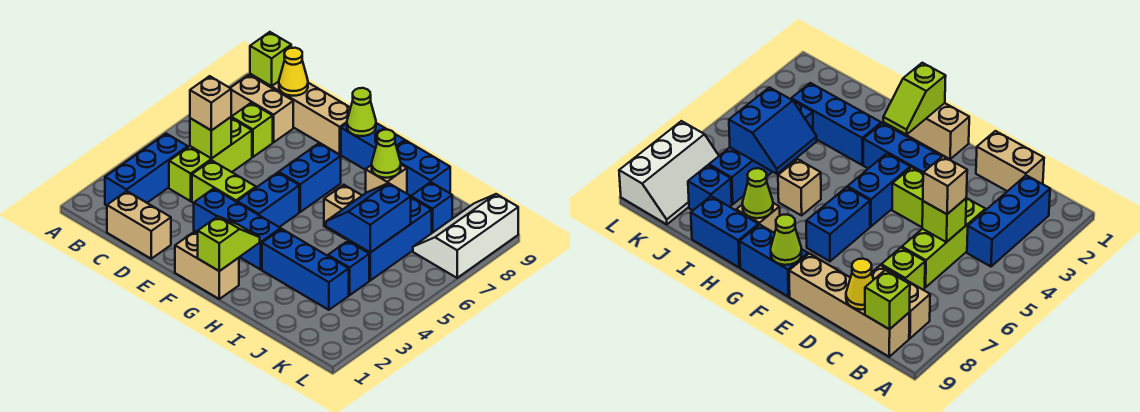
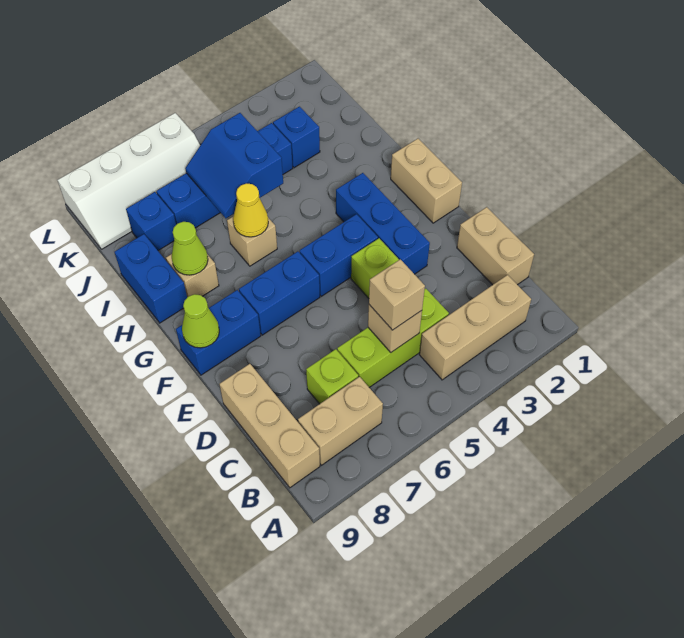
blue brick B2:B4 level 1 -> tan brick B2:B4 level 1
tan brick B8:C8 level 1 -> tan brick B7:B8 level 1
tan brick B9:E9 level 1 -> tan brick B9:D9 level 1
lime brick B9 level 2 -> none
lime brick C5 level 2 -> tan brick C5 level 2
yellow cone C9 level 2 -> yellow cone H6 level 2
blue brick F9:G9 level 1 -> blue brick F8:F9 level 1
lime slope G1:G2 level 2 top 1 -> none
blue brick H3:J3 level 1 -> blue brick J3 level 1
blue slope I5:J6 level 2 top J -> blue slope I5:J6 level 2 top 5
white slope K7:L9 level 1 top L -> white slope K6:L9 level 1 top L

